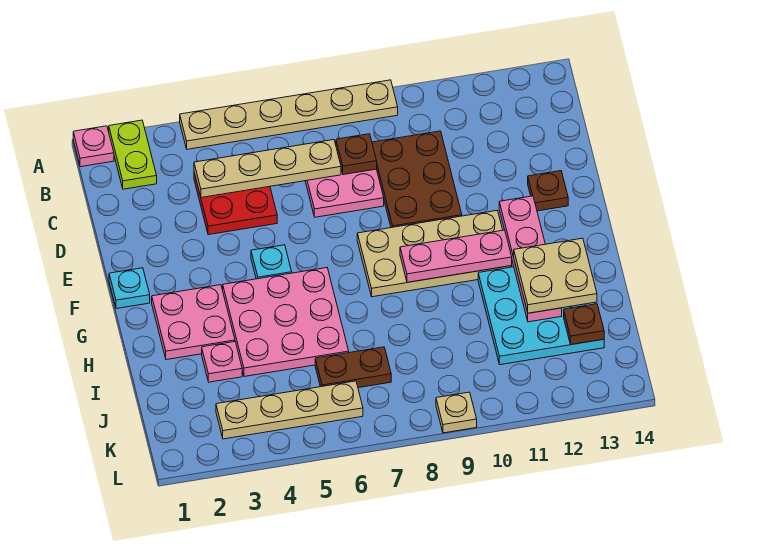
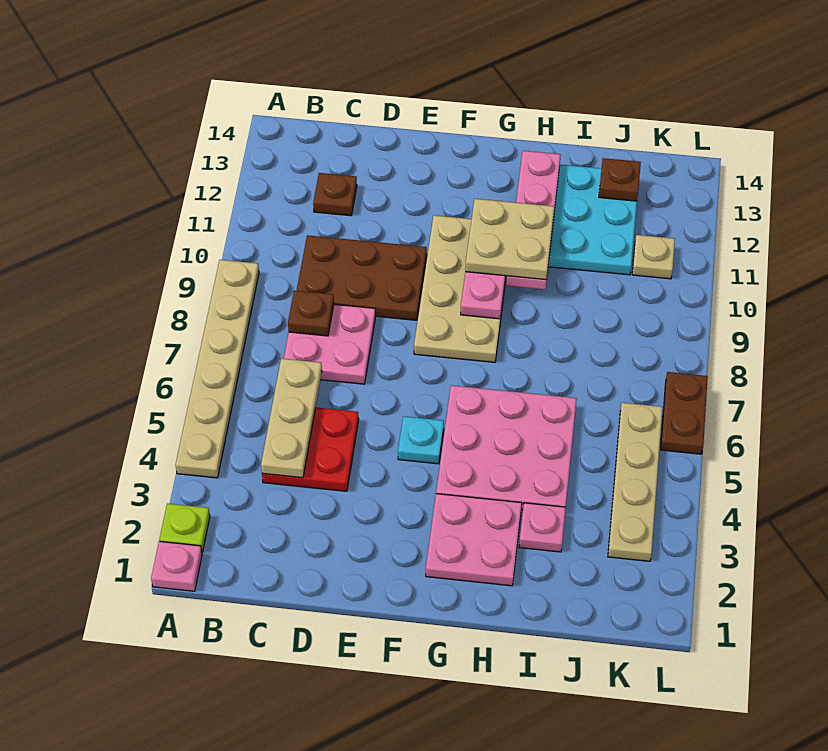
lime plate A2:B2 level 1 -> lime plate A2 level 1
tan plate C4:C7 level 2 -> tan plate C4:C6 level 2
brown plate E13 level 1 -> brown plate C12 level 1
cyan plate F1 level 1 -> none
pink plate F12:I12 level 2 -> pink plate H10:H13 level 2
tan plate H12:I13 level 3 -> tan plate G10:H11 level 3
brown plate J6:J7 level 1 -> brown plate L6:L7 level 1
tan plate L9 level 1 -> tan plate K11 level 1

